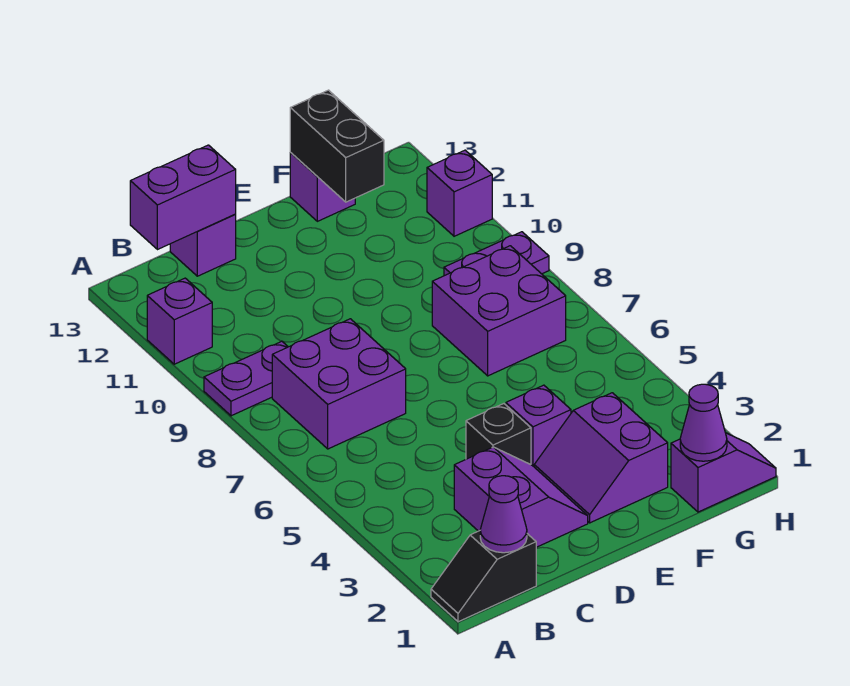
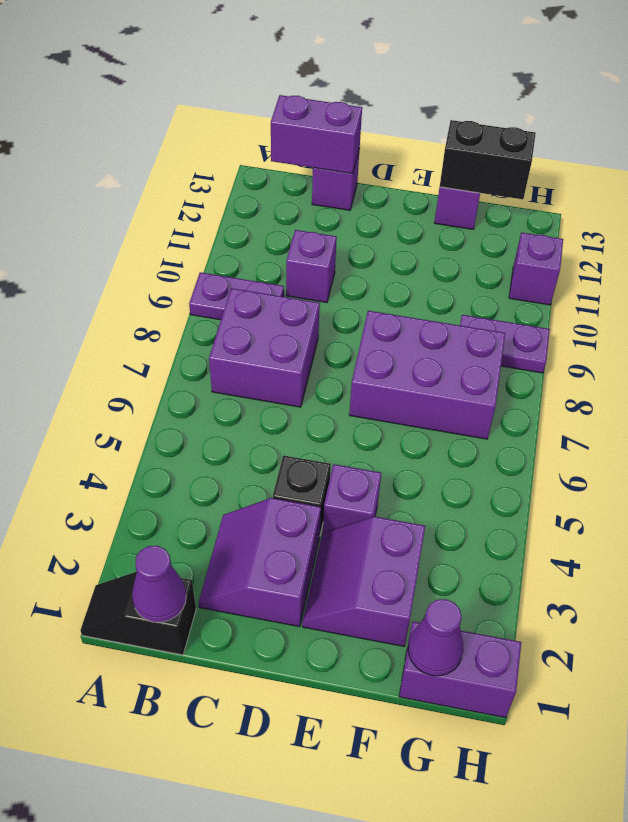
purple brick A11 level 1 -> purple brick C10 level 1
purple slope C2:D3 level 1 top C -> purple slope C2:D3 level 1 top D
purple brick F7:G8 level 1 -> purple brick E7:G8 level 1
black brick F12:F13 level 2 -> black brick F13:G13 level 2
purple slope G1:H1 level 1 top G -> purple brick G1:H1 level 1

